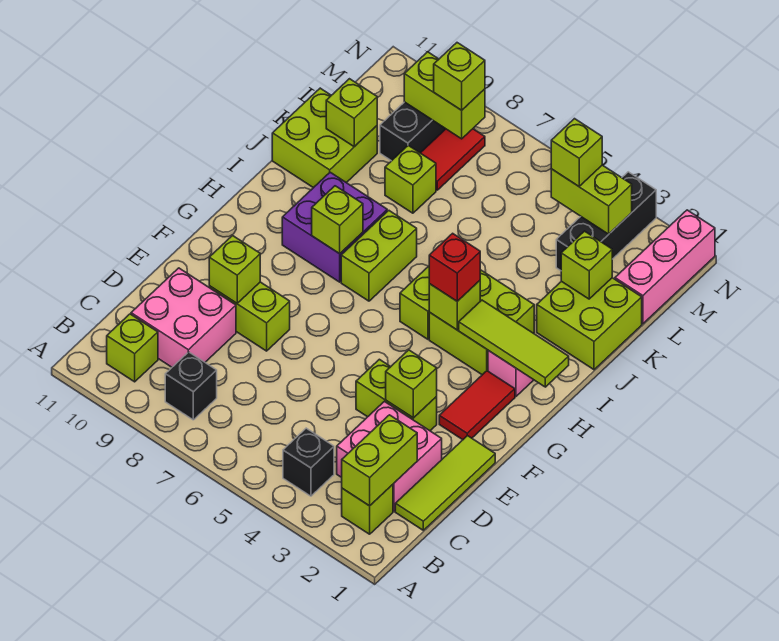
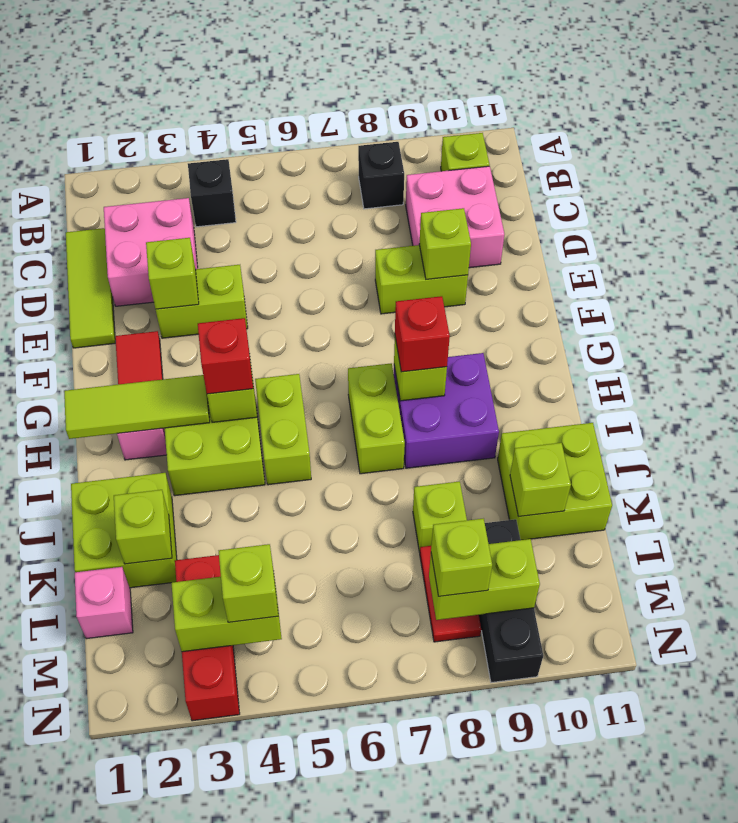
lime brick B2 level 1 -> none
lime brick B2:C2 level 2 -> none
none -> red brick H8 level 3
pink brick L1:N1 level 1 -> pink brick L1 level 1
black brick L3:N3 level 1 -> red brick L3:N3 level 1

